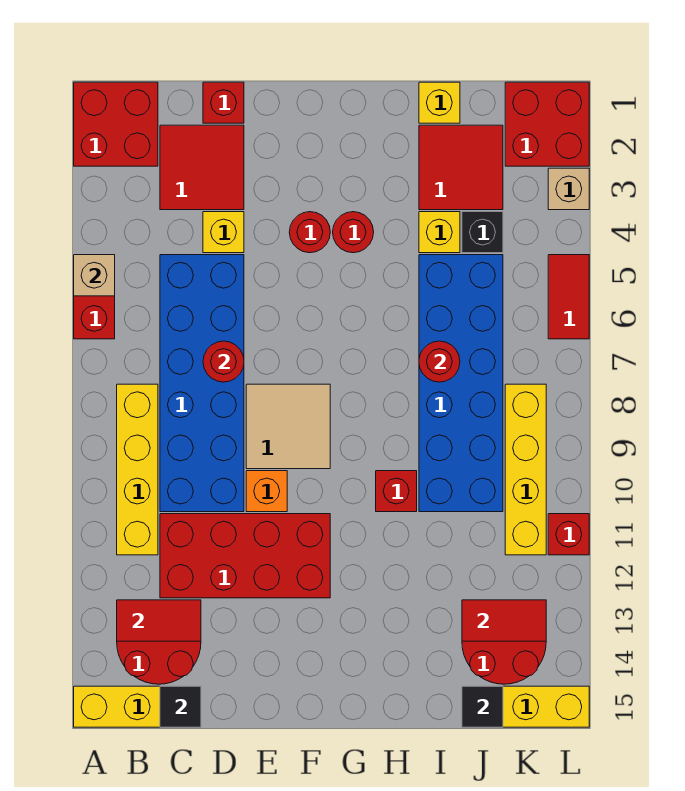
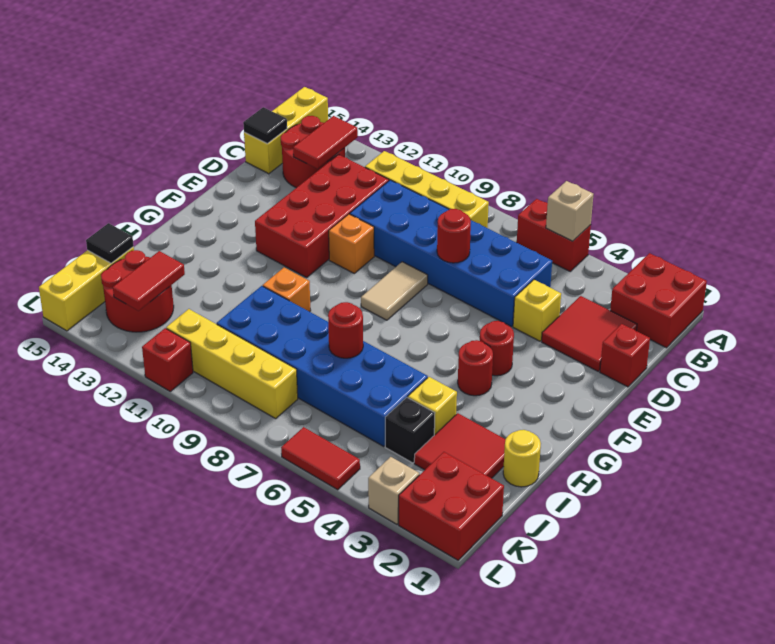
tan tile E8:F9 level 1 -> tan tile E8:F8 level 1
red brick H10 level 1 -> orange brick H10 level 1
yellow brick I1 level 1 -> yellow round brick I1 level 1

